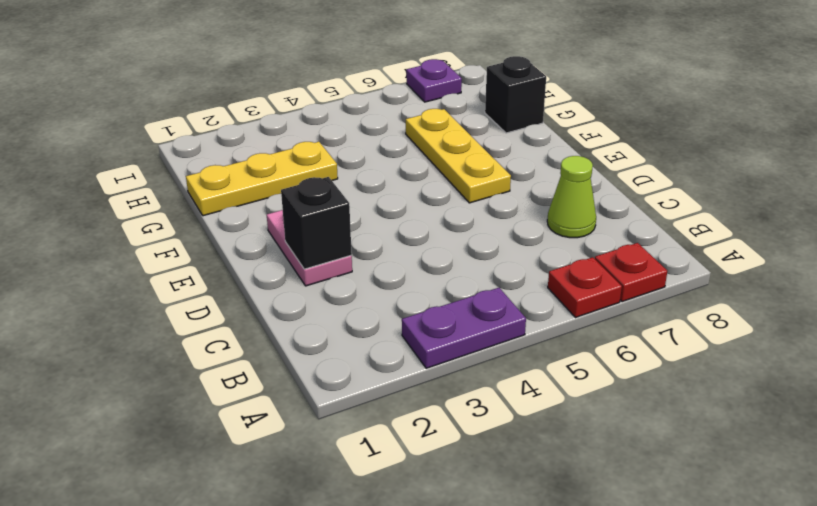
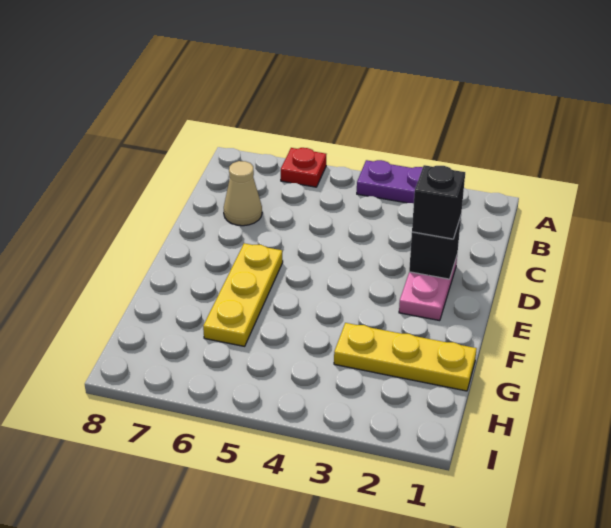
red plate A7 level 1 -> none
lime cone C7 level 1 -> tan cone C7 level 1
black brick G8 level 1 -> black brick D2 level 3
purple plate I7 level 1 -> none

